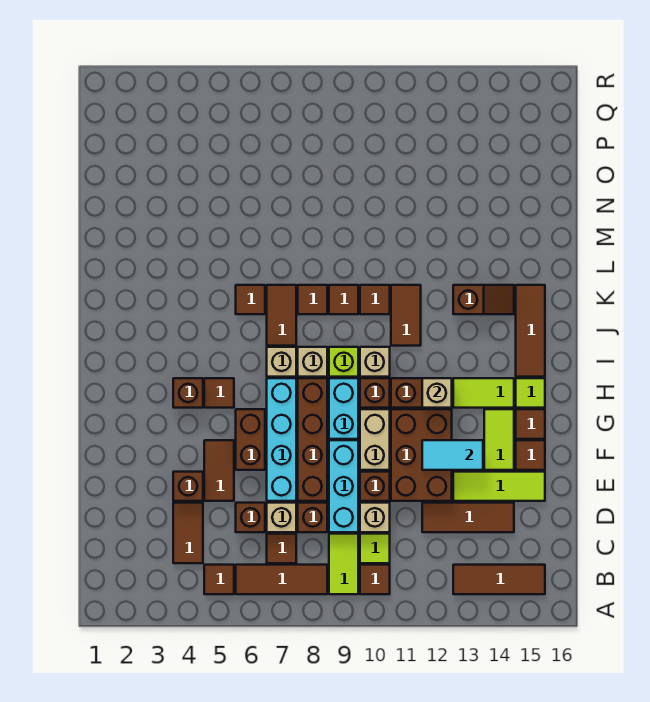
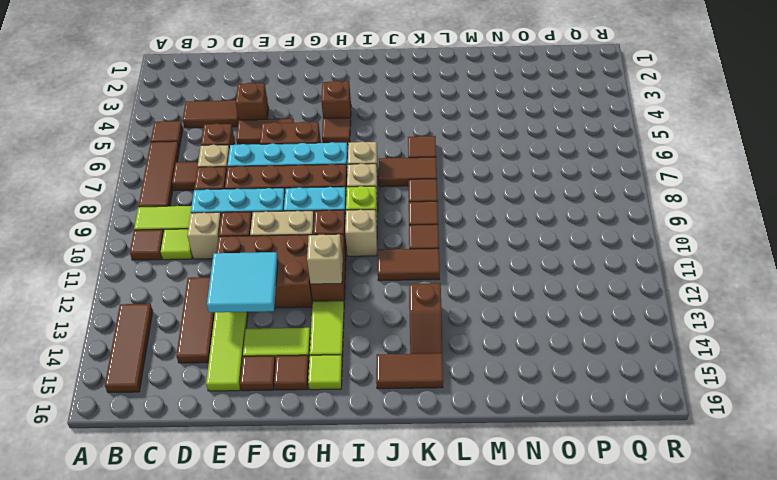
cyan tile F12:F13 level 2 -> cyan tile E12:F13 level 2
brown tile I15:K15 level 1 -> brown tile J15:K15 level 1

